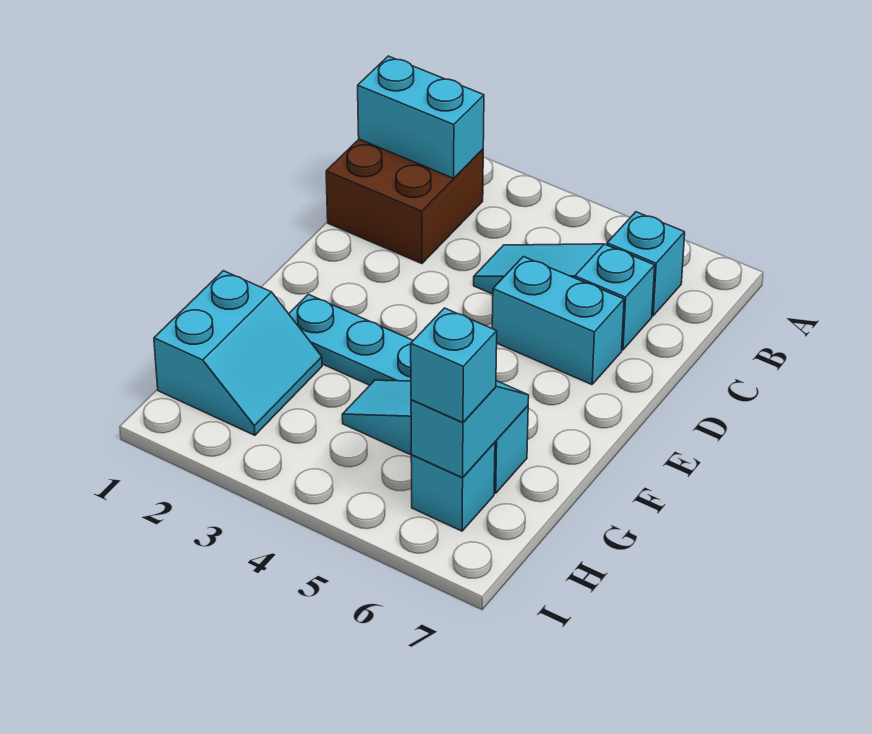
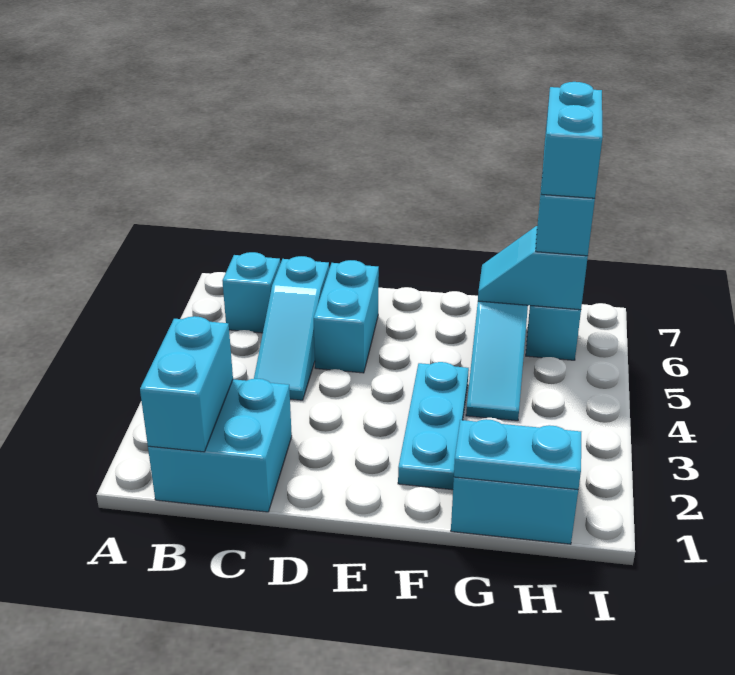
brown brick B1:C2 level 1 -> cyan brick B1:C2 level 1
none -> cyan plate G1:H1 level 2
none -> cyan brick H6:H7 level 4

